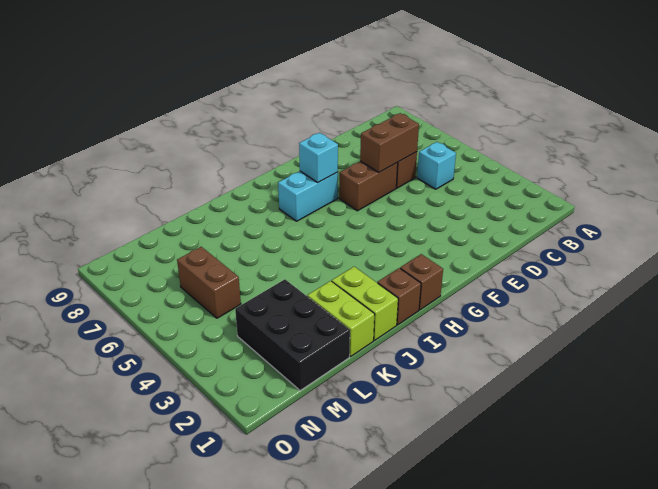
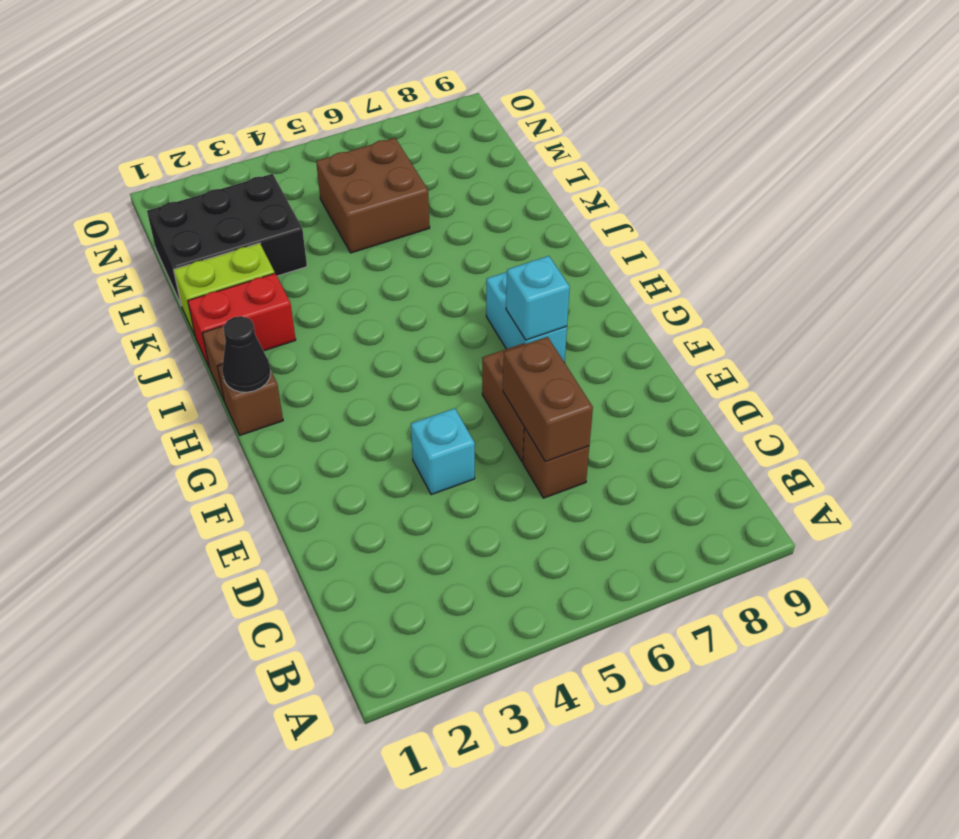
cyan brick C5 level 1 -> cyan brick E4 level 1
none -> black cone H1 level 2
lime brick J1:J2 level 1 -> red brick J1:J2 level 1
brown brick M5:M6 level 1 -> brown brick L5:M6 level 1

